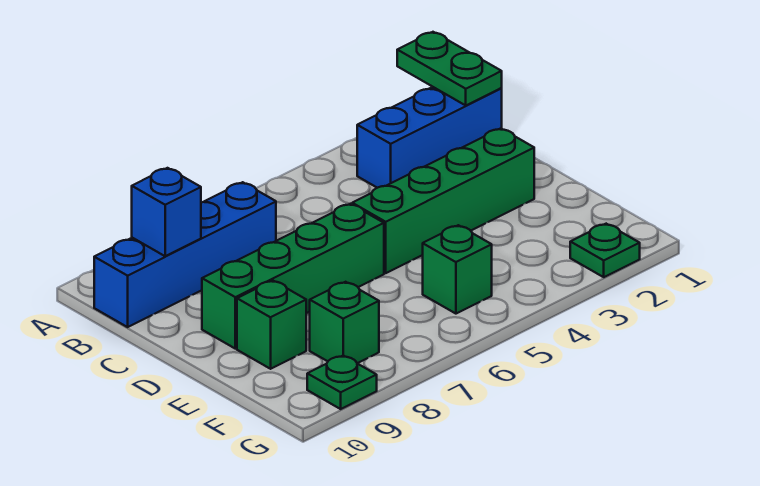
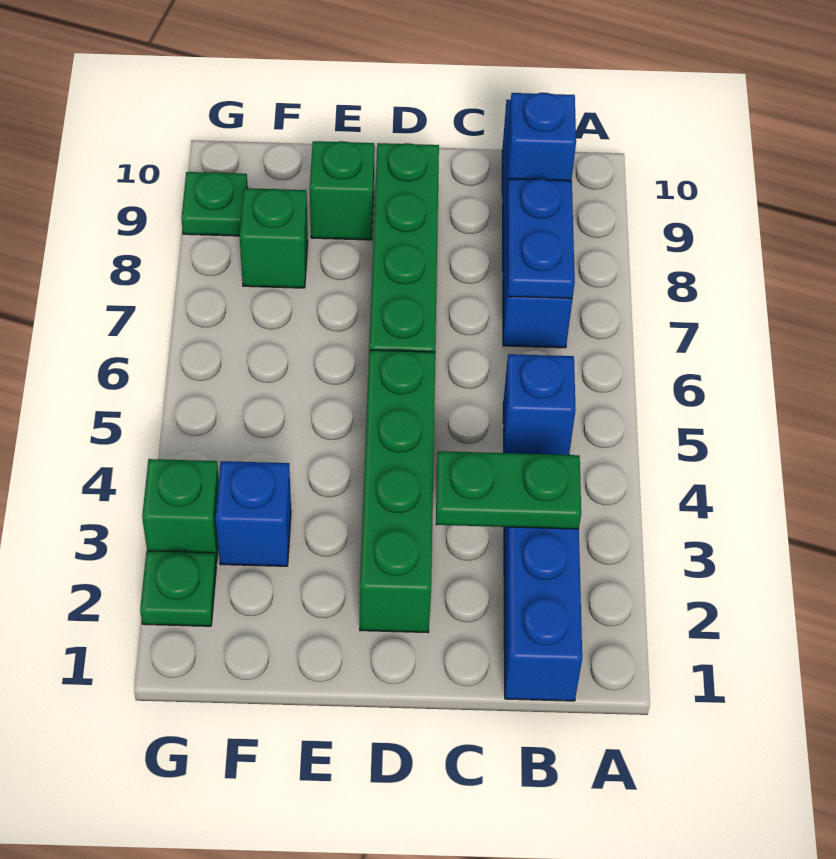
green plate A1:B1 level 2 -> green plate B3:C3 level 2
none -> blue brick B5 level 1
none -> blue plate B7:B8 level 2
none -> blue brick F3 level 1
green brick F5 level 1 -> green brick G3 level 1

